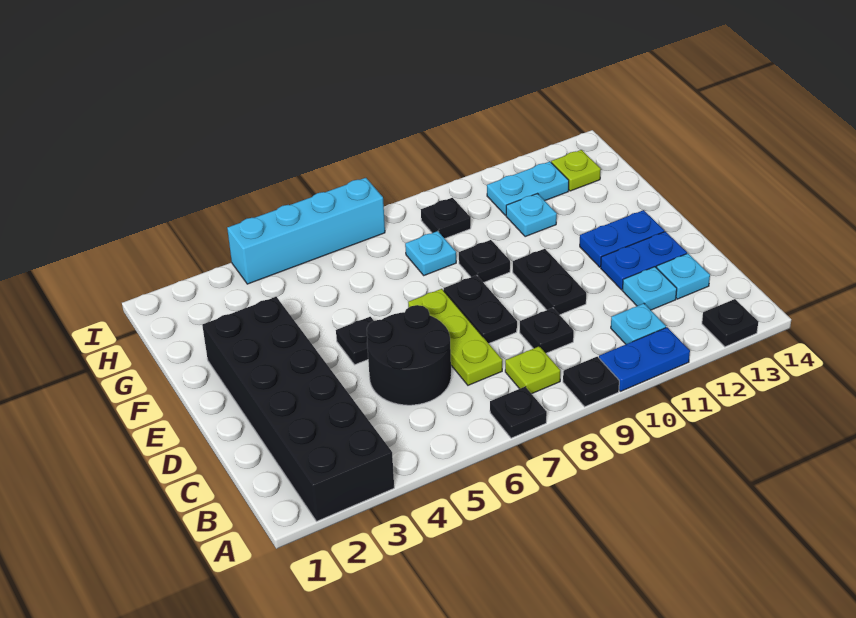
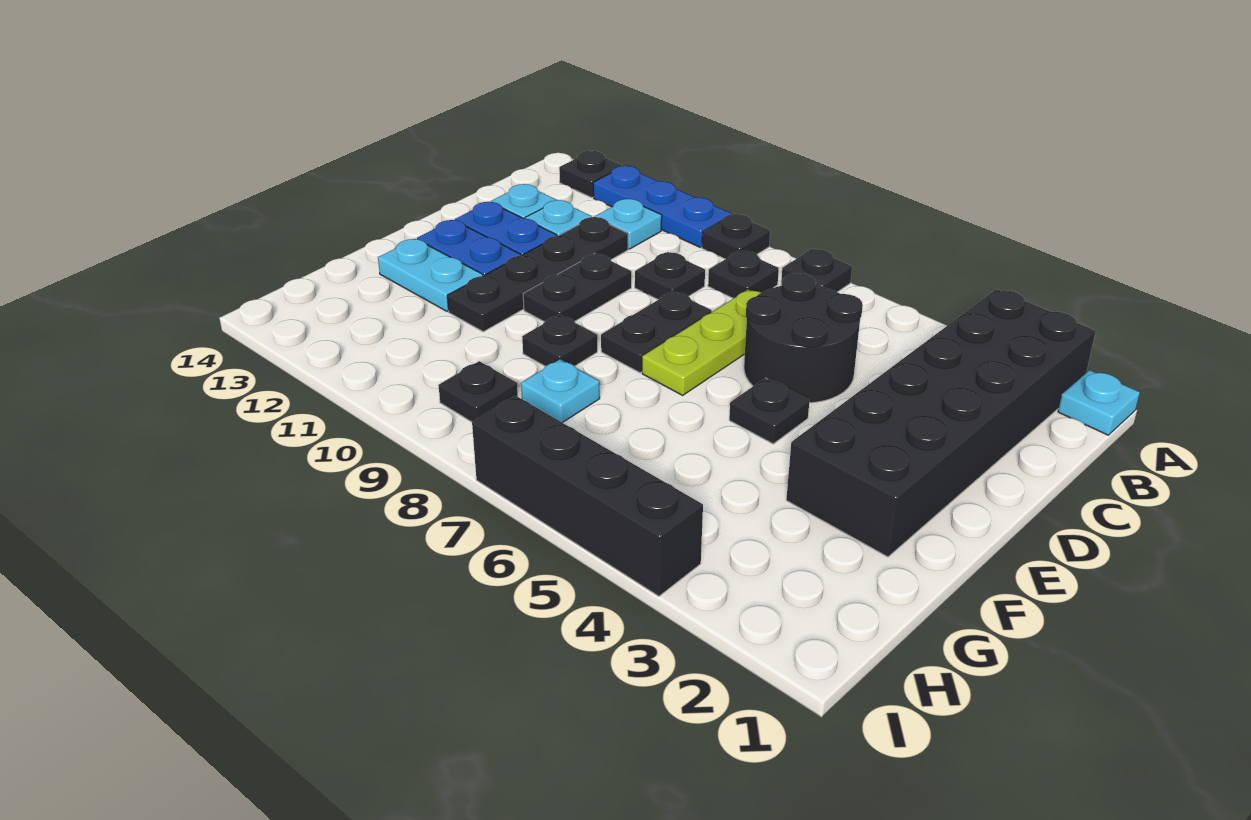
blue plate A10:A11 level 1 -> blue plate A10:A12 level 1
lime plate B8 level 1 -> black plate B8 level 1
none -> black plate C11:F11 level 1
cyan plate G11 level 1 -> cyan plate A1 level 1
cyan plate H11:H12 level 1 -> cyan plate F12:F13 level 1
lime plate H13 level 1 -> none
cyan brick I4:I7 level 1 -> black brick I4:I7 level 1

